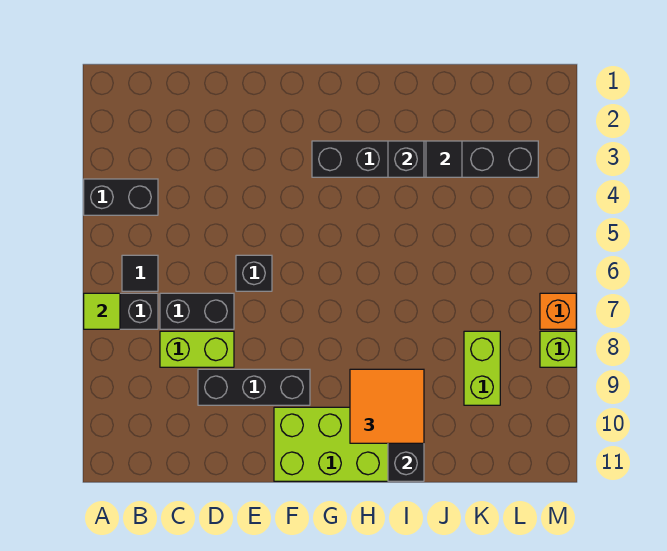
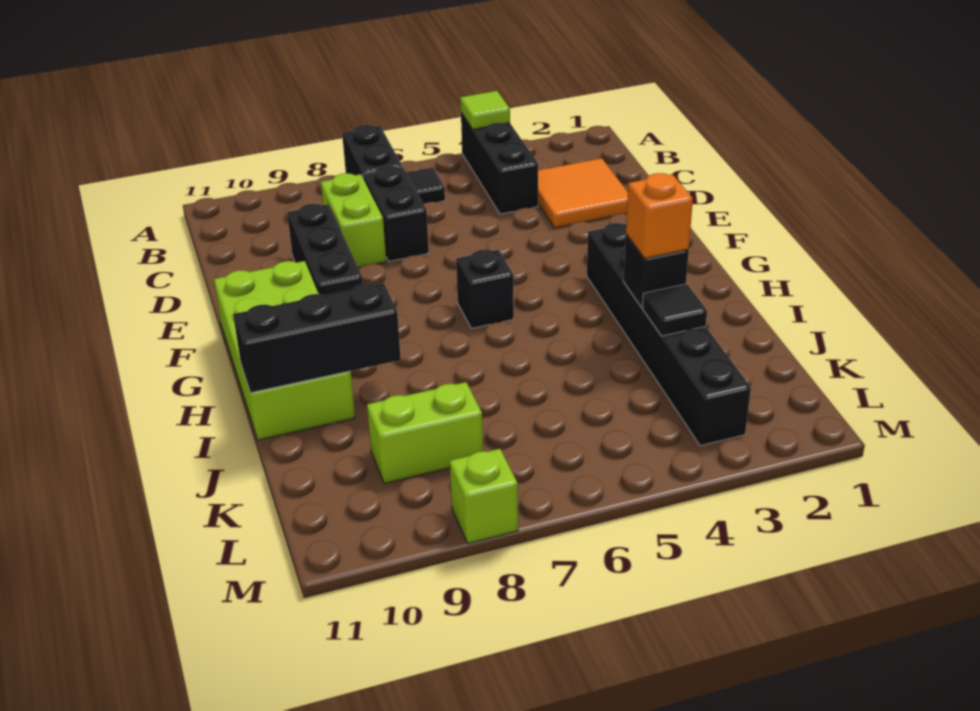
black brick A4:B4 level 1 -> black brick A4:C4 level 1
lime tile A7 level 2 -> lime tile A4 level 2
black brick E6 level 1 -> black brick G6 level 1
orange tile H9:I10 level 3 -> orange tile C2:D3 level 1
orange brick M7 level 1 -> orange brick I3 level 3

